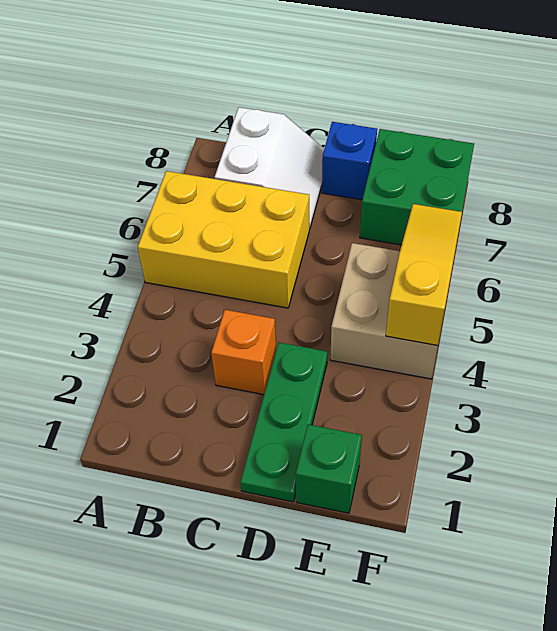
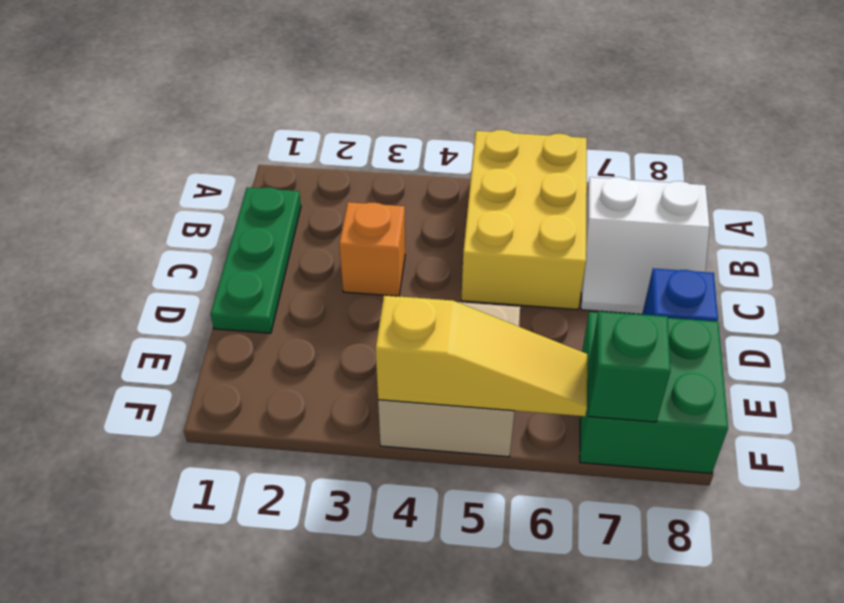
green plate D1:D3 level 1 -> green plate B1:D1 level 1
green brick E1 level 1 -> green brick F7 level 2

